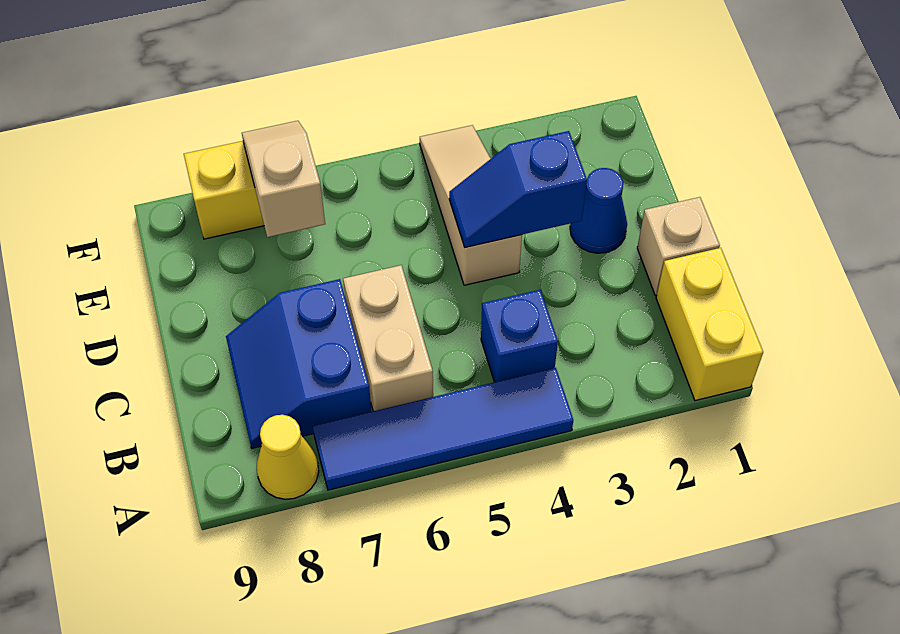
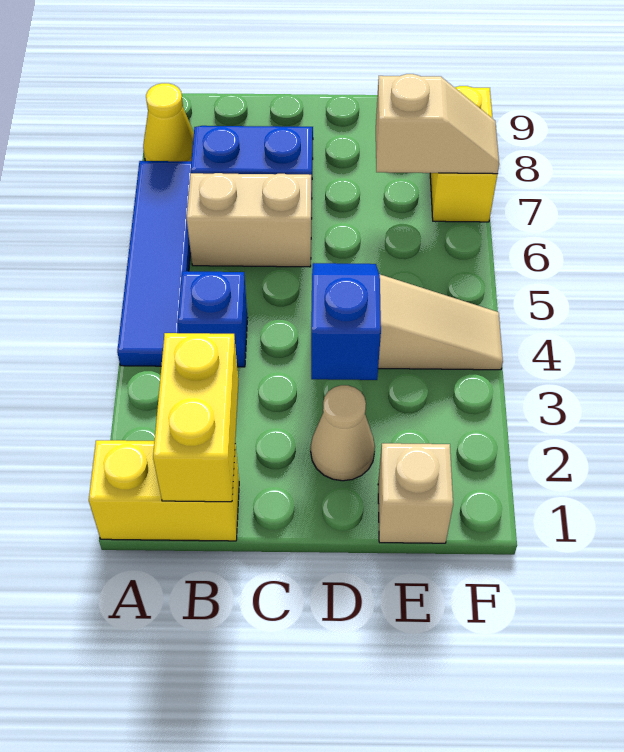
none -> yellow brick B1:B2 level 2
tan brick C1 level 1 -> tan brick E1 level 1
blue cone D2 level 1 -> tan cone D2 level 1

